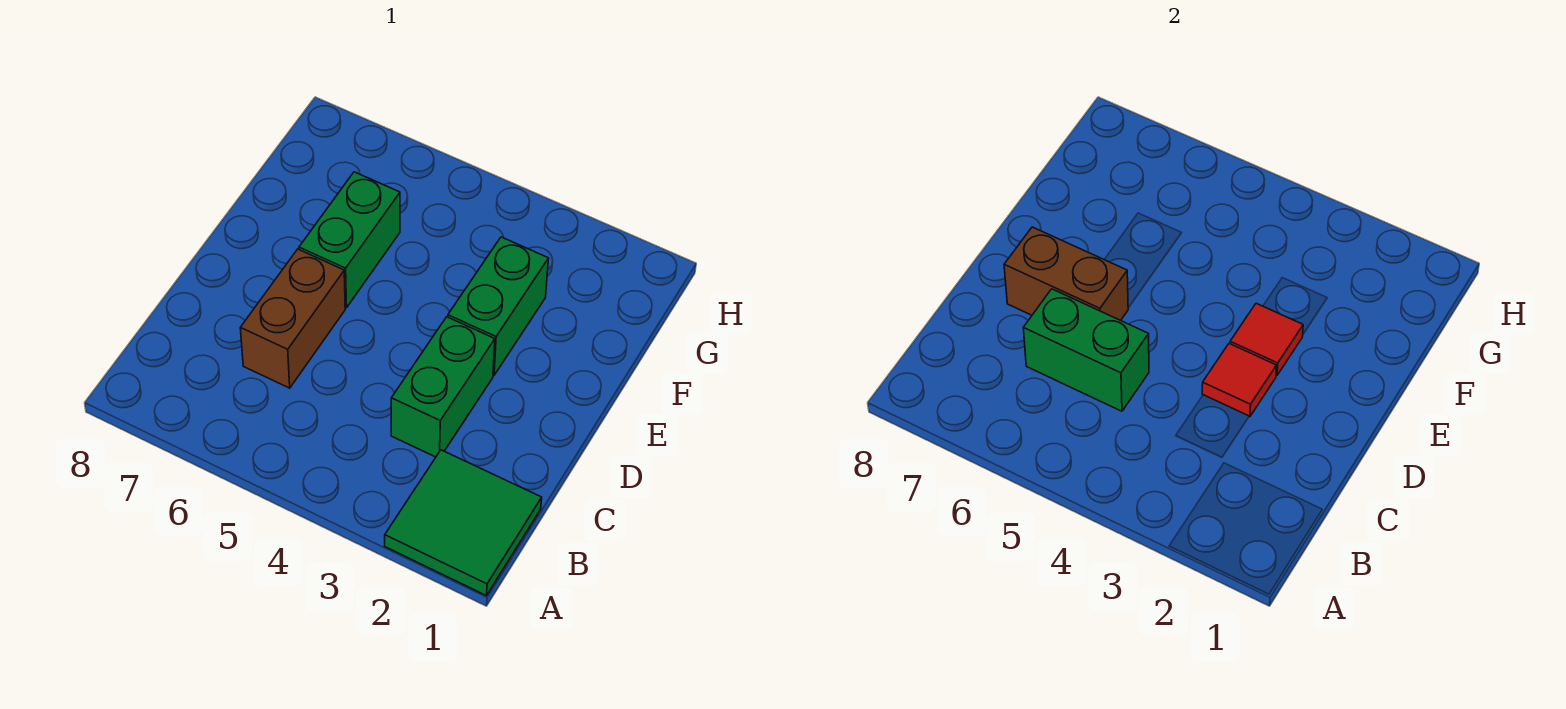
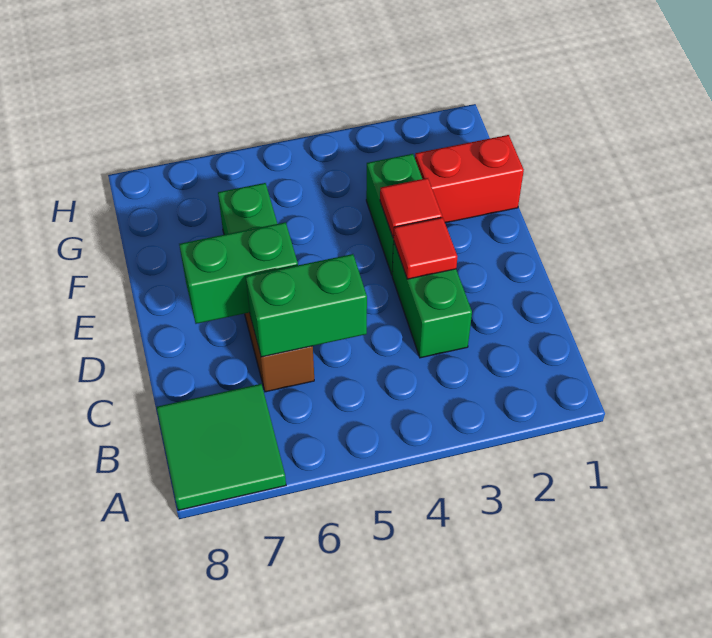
green tile A1:B2 level 1 -> green tile A7:B8 level 1
brown brick D6:D7 level 2 -> green brick D6:D7 level 2
none -> red brick F1:F2 level 1

